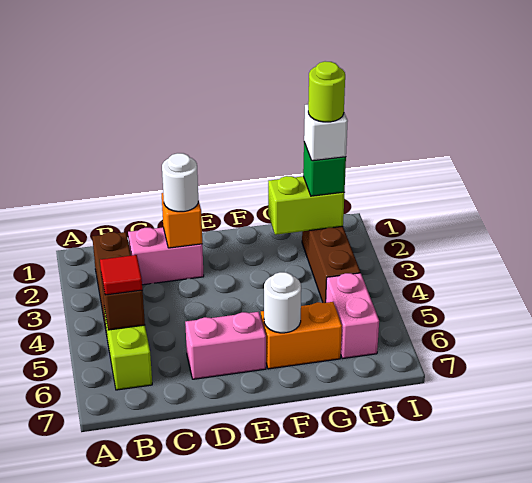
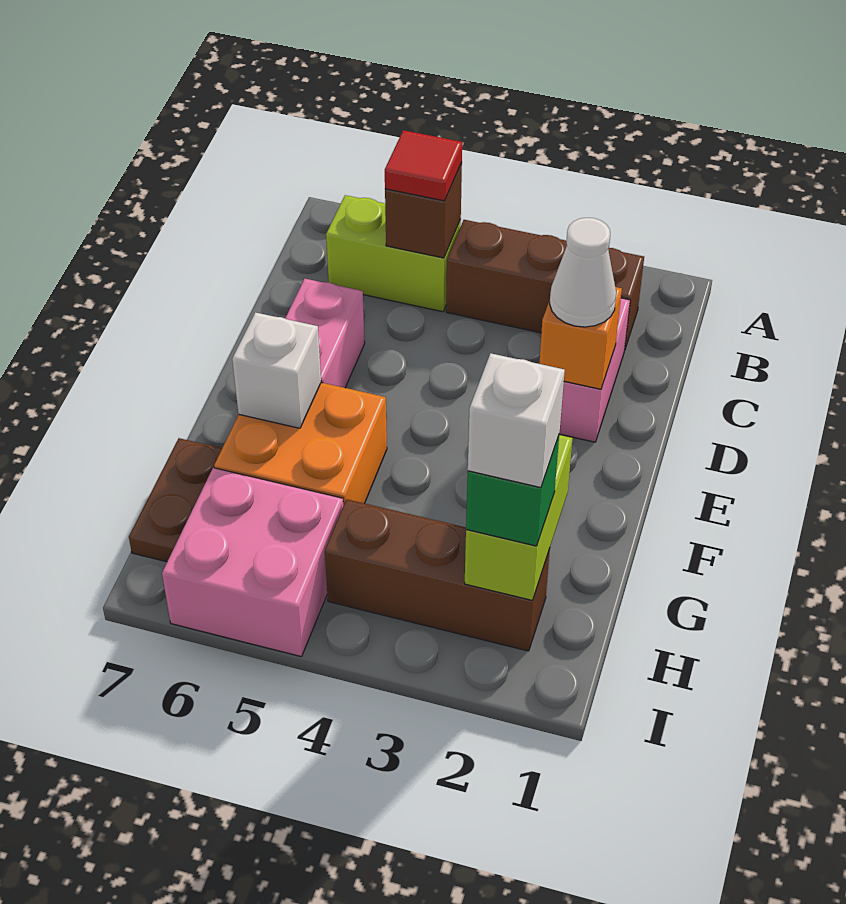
white round brick D2 level 3 -> white cone D2 level 3
orange brick F6:G6 level 1 -> orange brick F5:G6 level 1
white round brick F6 level 2 -> white brick F6 level 2
none -> brown plate G7:H7 level 1
lime round brick H2 level 5 -> none
pink brick H5:H6 level 1 -> pink brick H5:I6 level 1

